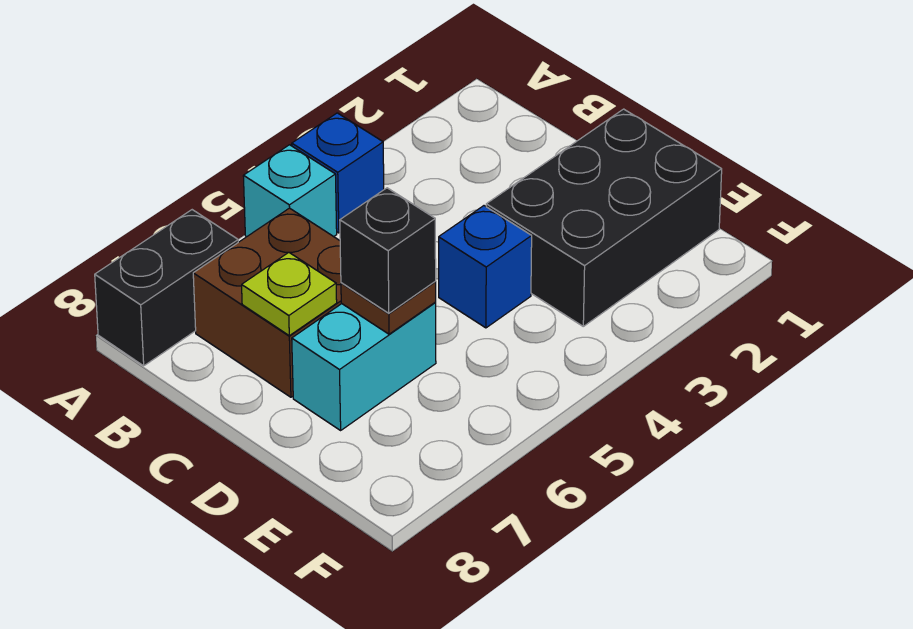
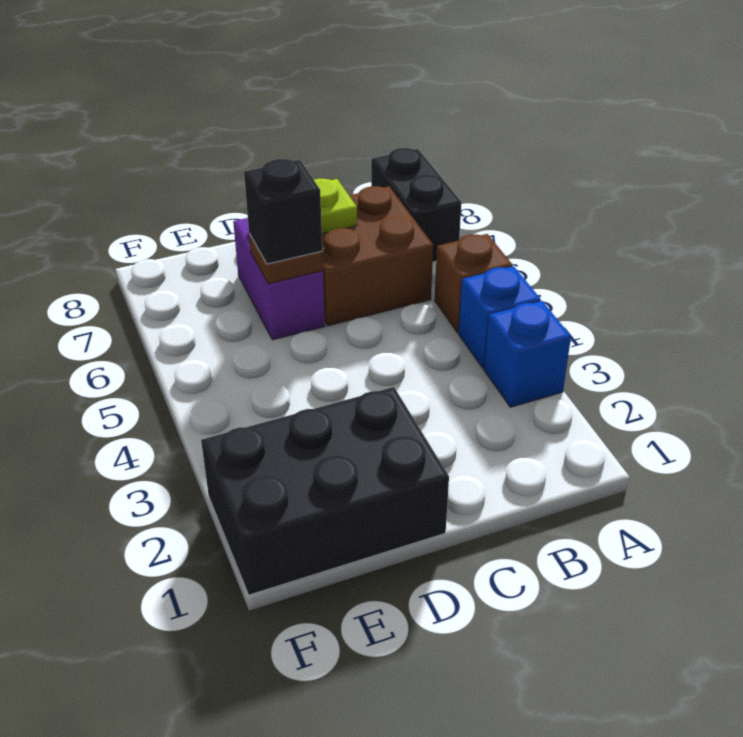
cyan brick A5 level 1 -> brown brick A5 level 1
black brick D1:E3 level 1 -> black brick D1:F2 level 1
blue brick D4 level 1 -> blue brick A3 level 1
cyan brick D6:D7 level 1 -> purple brick D6:D7 level 1

